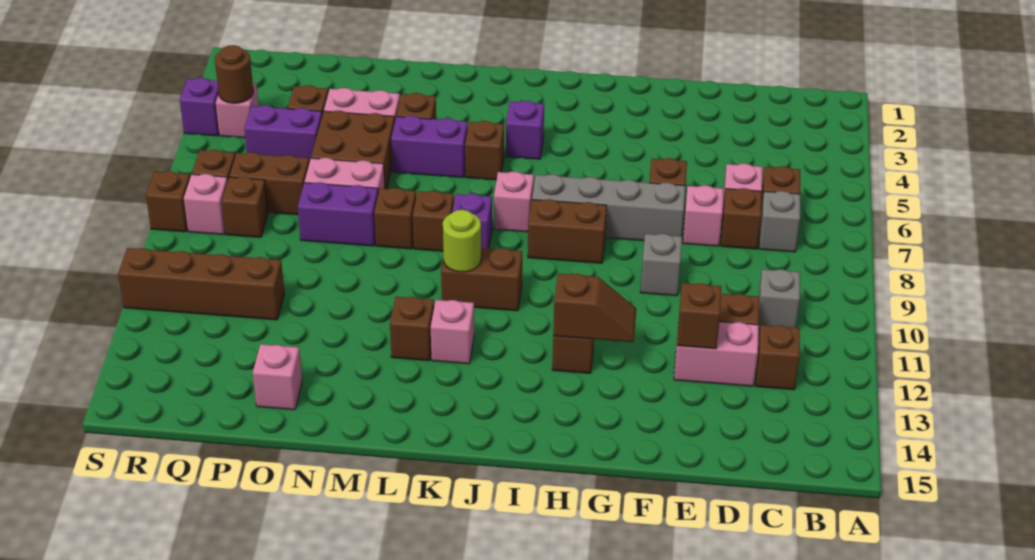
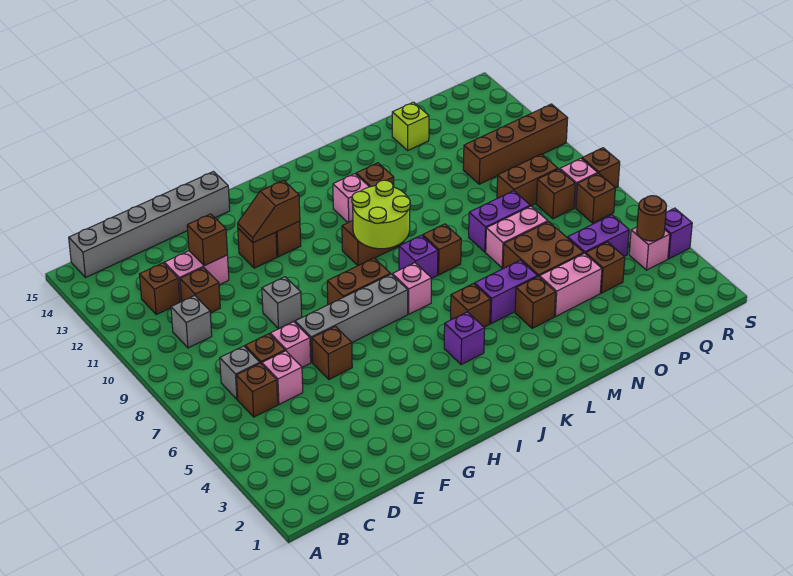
none -> grey brick B15:G15 level 1
lime round brick K10 level 2 -> lime round brick J9:K10 level 2
brown brick M8 level 1 -> brown brick G12 level 1
pink brick O14 level 1 -> lime brick O14 level 1
brown brick P7:Q7 level 1 -> brown brick P9:Q9 level 1

